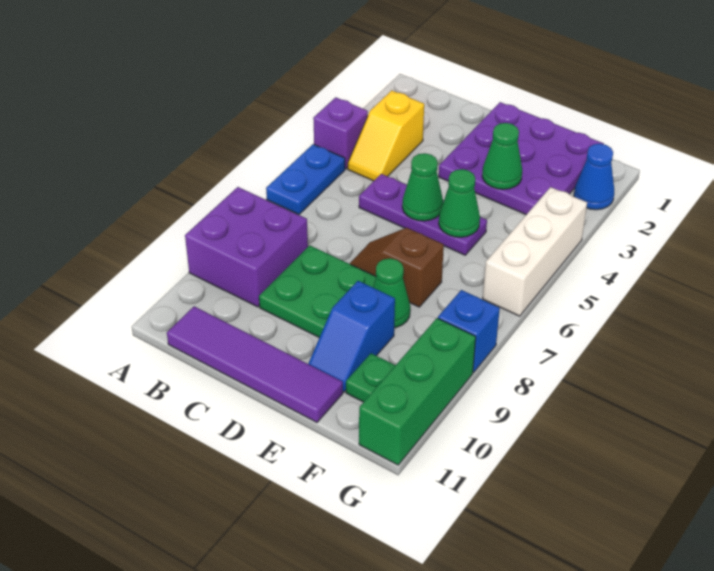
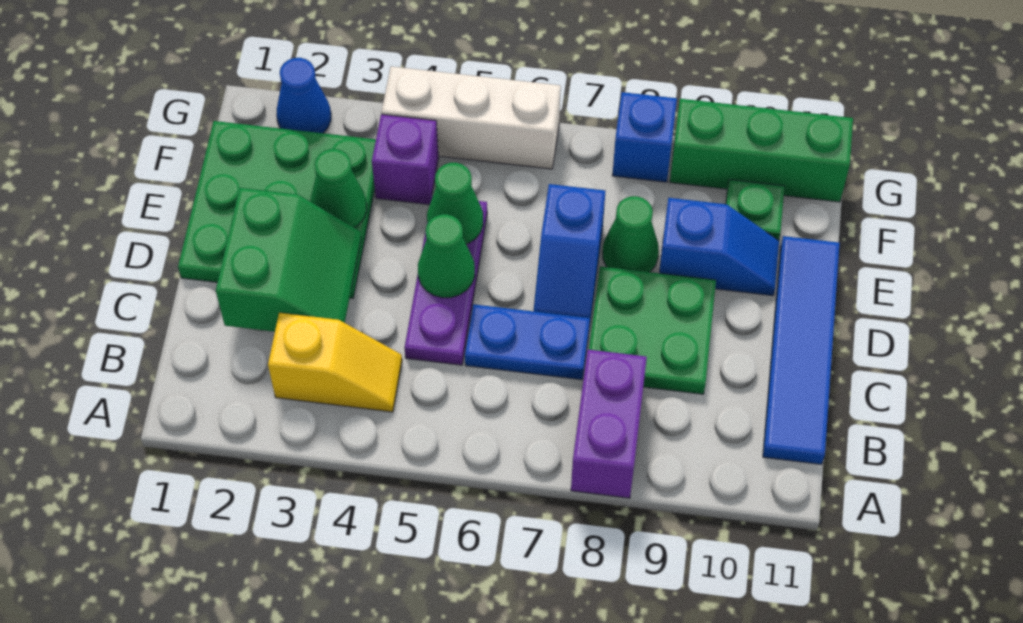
purple brick A4 level 1 -> purple brick F4 level 1
blue plate A5:A6 level 1 -> blue plate C6:C7 level 1
purple brick A8:B9 level 1 -> purple brick A8:B8 level 1
purple tile B11:E11 level 1 -> blue tile B11:E11 level 1
none -> green slope C2:D3 level 2 top 2
purple plate D1:F3 level 1 -> green plate D1:F3 level 1
brown slope D7:E7 level 1 top E -> blue slope D7:E7 level 1 top E

